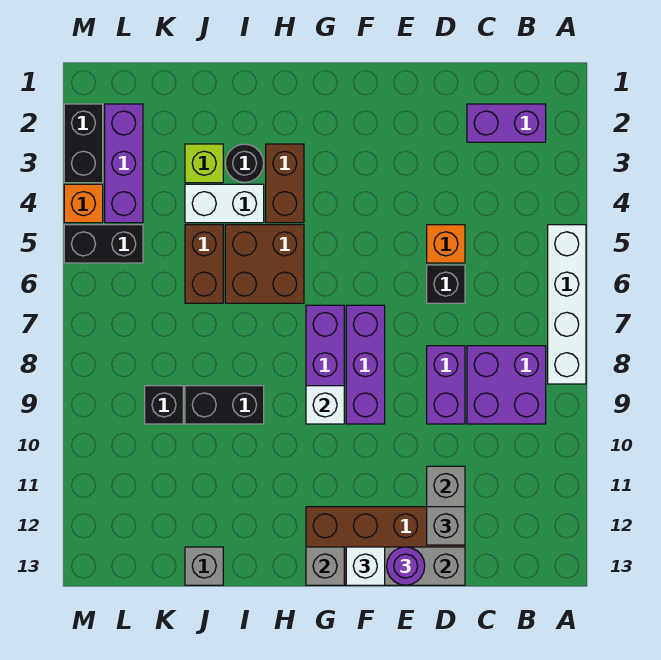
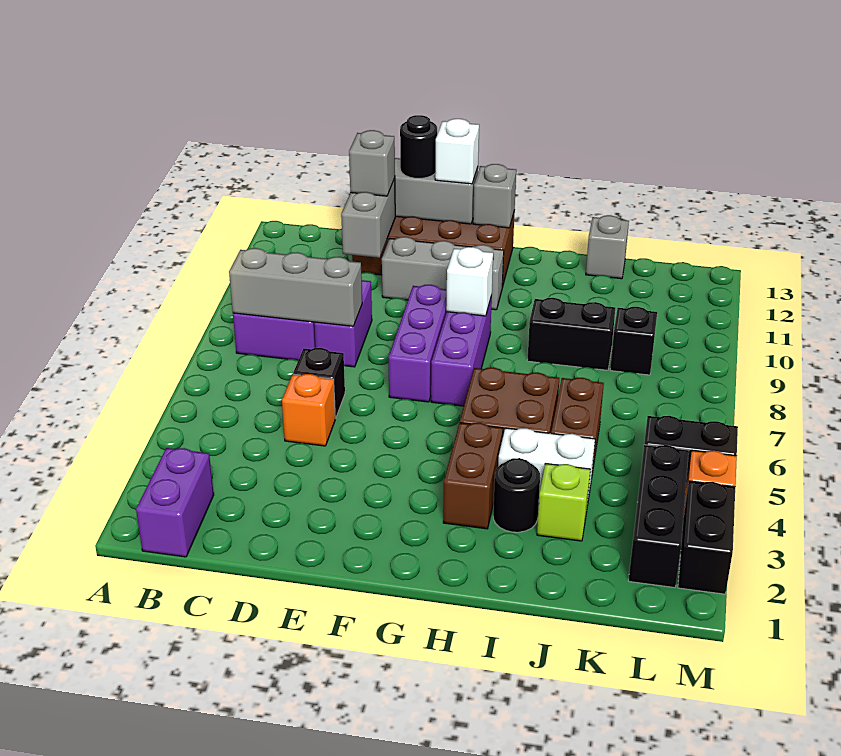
white brick A5:A8 level 1 -> none
purple brick B2:C2 level 1 -> purple brick B1:B2 level 1
none -> grey brick B8:D8 level 2
none -> grey brick E11:G11 level 1
purple round brick E13 level 3 -> black round brick E13 level 3
purple brick L2:L4 level 1 -> black brick L2:L4 level 1

